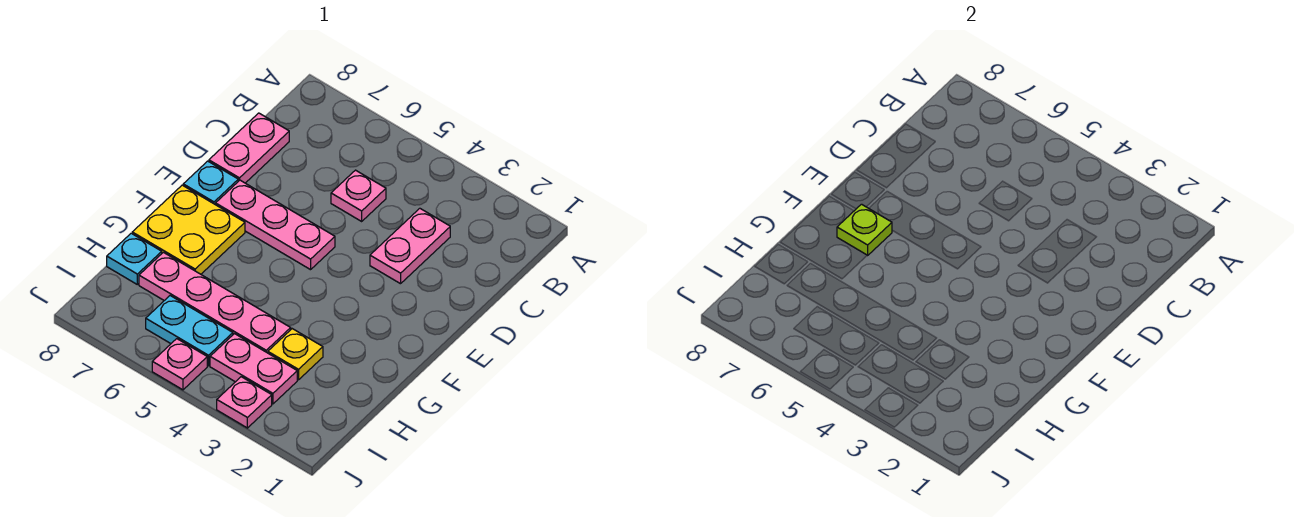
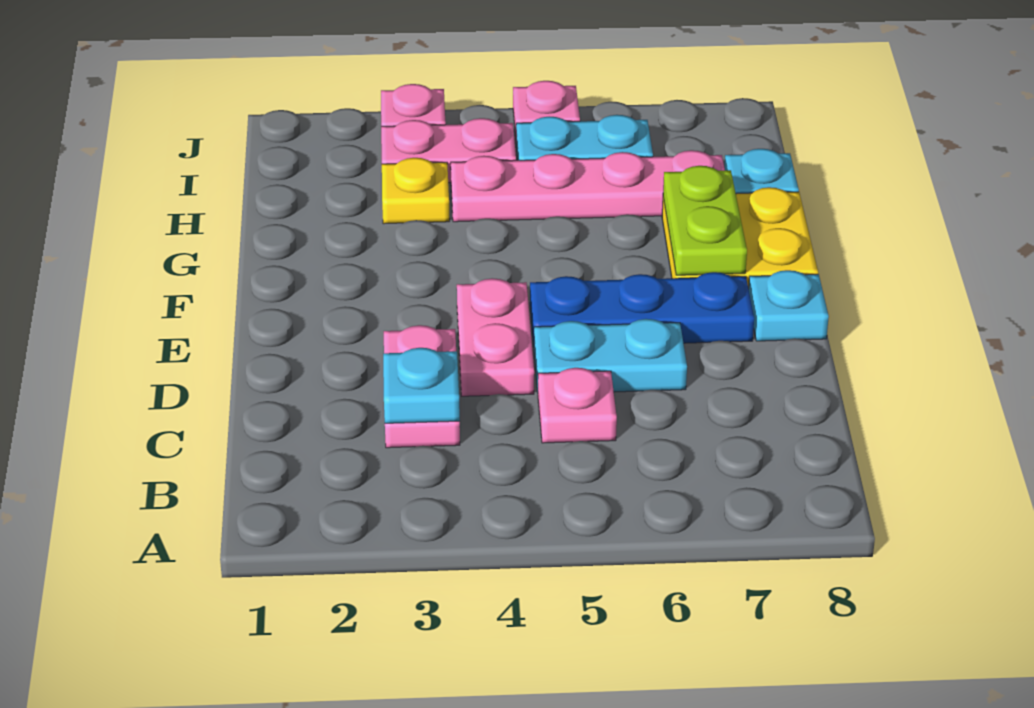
none -> cyan plate C3 level 2
pink plate C8:D8 level 1 -> pink plate D4:E4 level 1
none -> cyan plate D5:D6 level 1
pink plate E5:E7 level 1 -> blue plate E5:E7 level 1
lime plate F7 level 2 -> lime plate F7:G7 level 2

